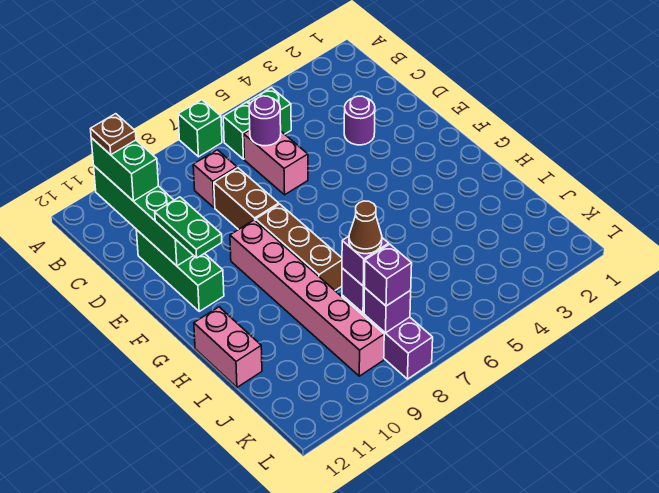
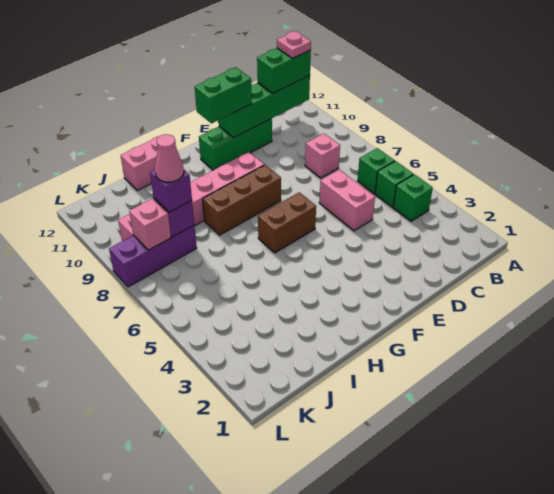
green brick A7 level 1 -> green brick B4 level 1
brown plate B11 level 4 -> pink plate B11 level 4
pink brick C6:D6 level 1 -> pink brick D5:D6 level 1
purple round brick C6 level 2 -> none
purple round brick D3 level 1 -> none
brown brick D8:E8 level 1 -> brown brick F6:G6 level 1
green plate E11:F11 level 3 -> green brick E11:F11 level 3
brown cone J8 level 4 -> pink cone J8 level 4
purple brick K8 level 2 -> pink brick K8 level 2
purple brick K8 level 3 -> none

